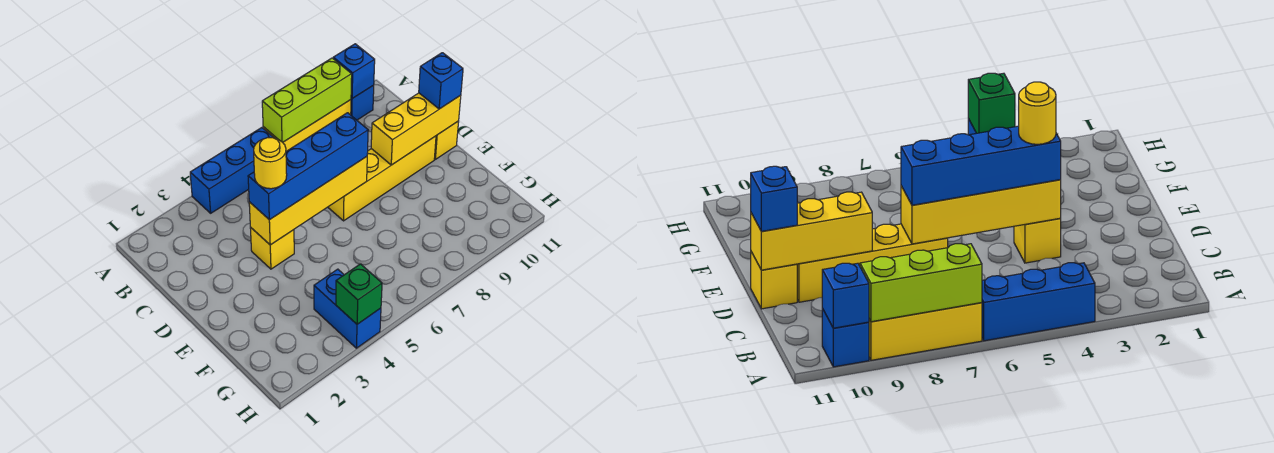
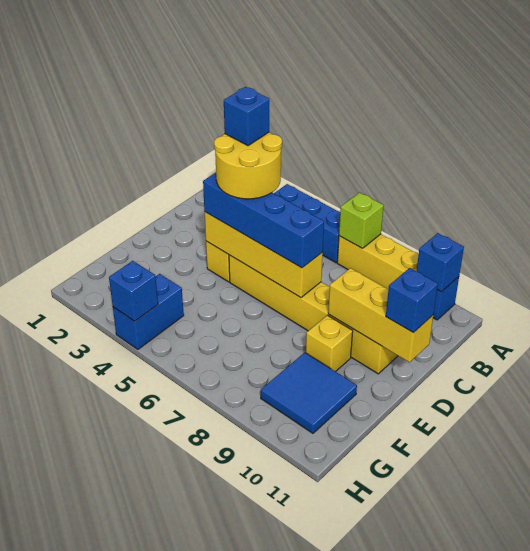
lime brick A7:A9 level 2 -> lime brick A7 level 2
none -> blue brick C4 level 5
yellow round brick D4 level 4 -> yellow round brick C4:D5 level 4
yellow brick D7:D10 level 1 -> yellow brick D5:D10 level 1
yellow brick D11 level 1 -> yellow brick E9 level 1
none -> blue tile F9:G10 level 1
green brick H4 level 2 -> blue brick H4 level 2

